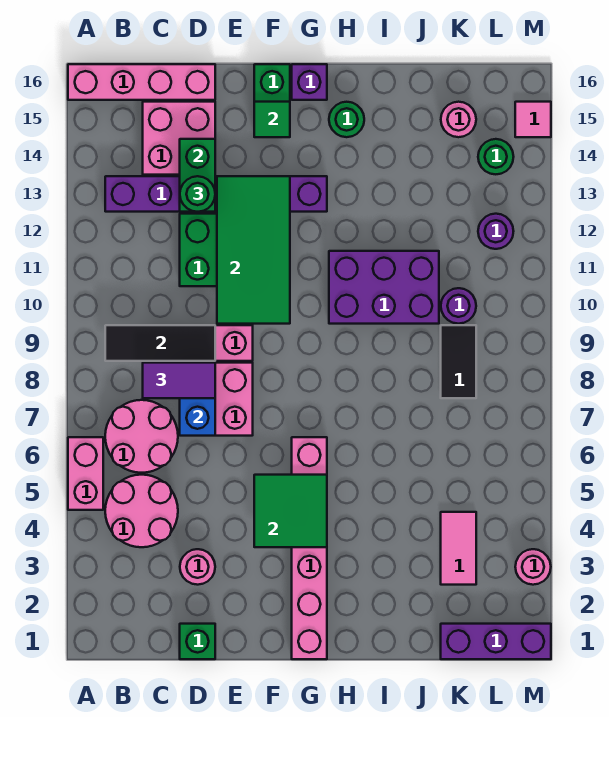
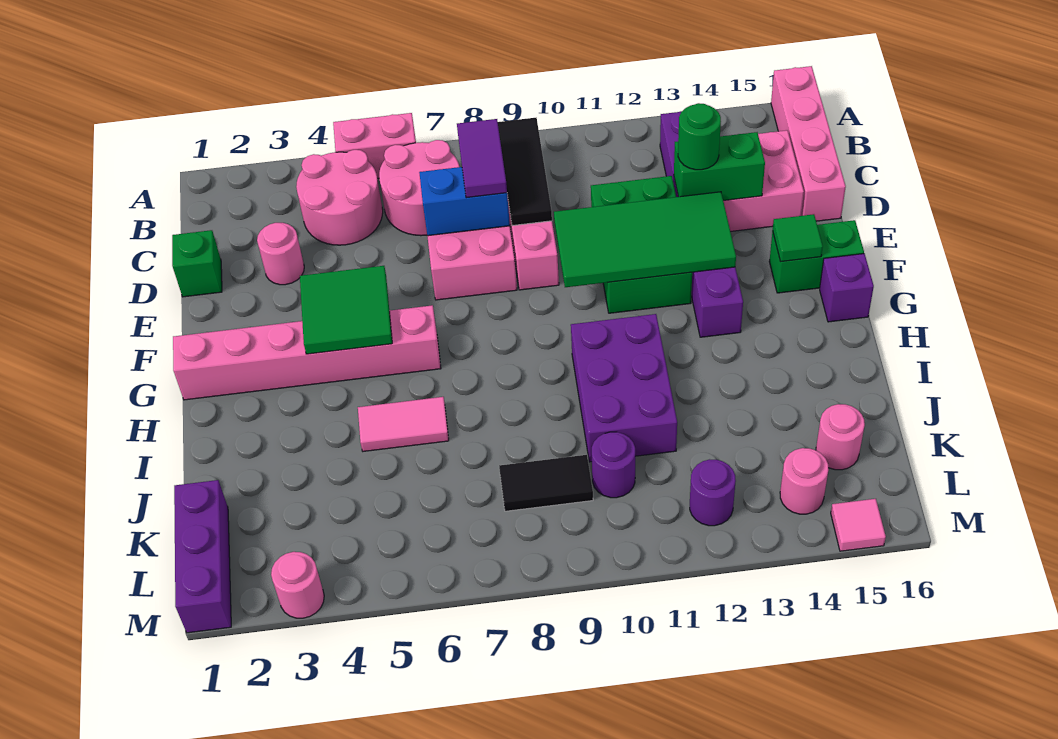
green round brick H15 level 1 -> none
pink tile K3:K4 level 1 -> pink tile I5:I6 level 1
green round brick L14 level 1 -> pink round brick L14 level 1

